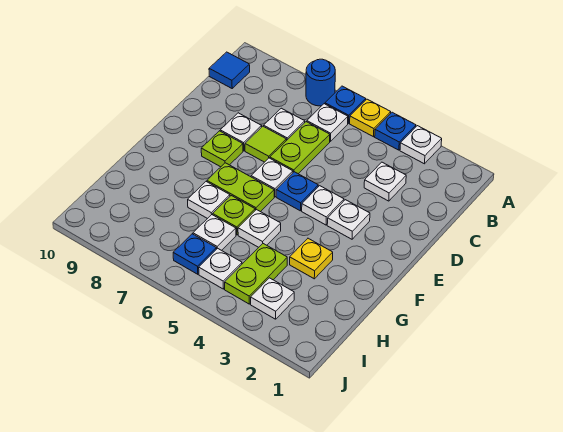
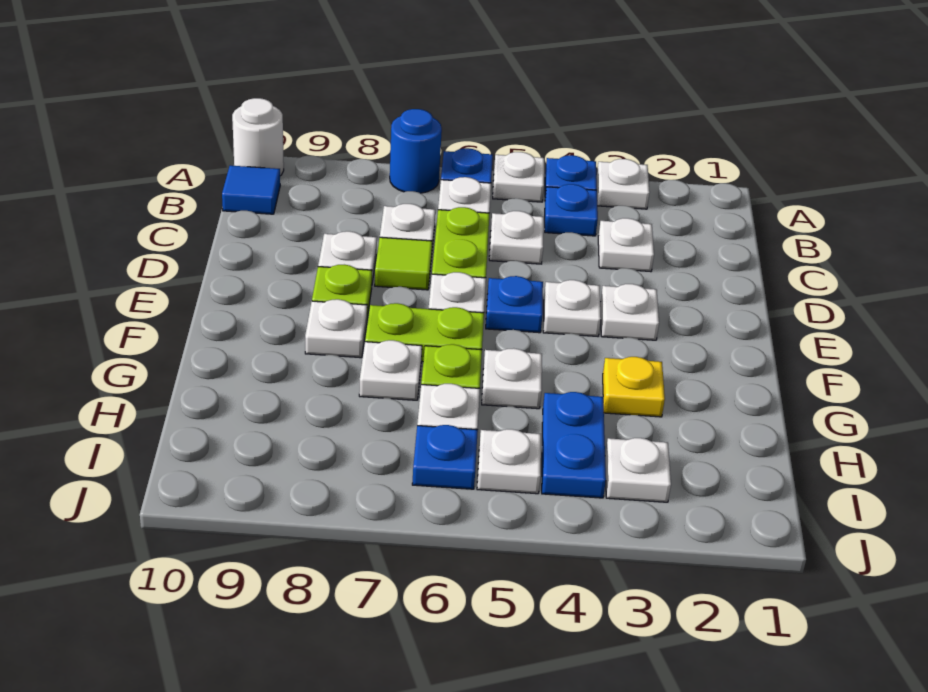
yellow plate A5 level 1 -> white plate A5 level 1
none -> white round brick A10 level 1
none -> blue plate B4 level 1
none -> white plate C5 level 1
none -> white plate F8 level 1
lime plate H4:I4 level 1 -> blue plate H4:I4 level 1

